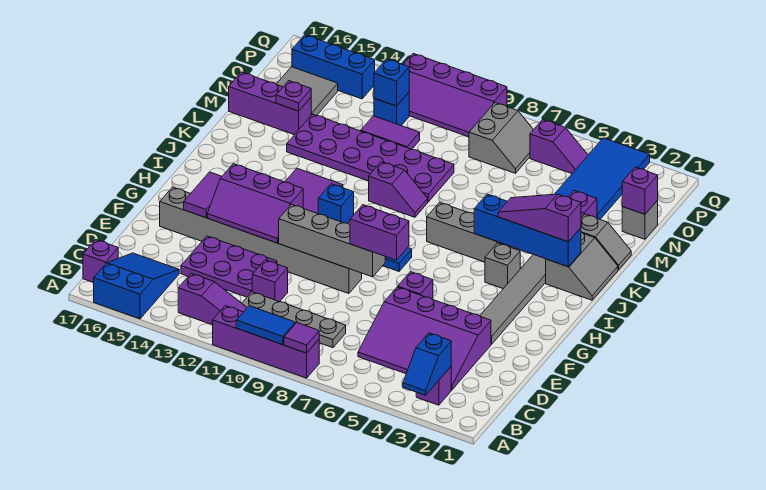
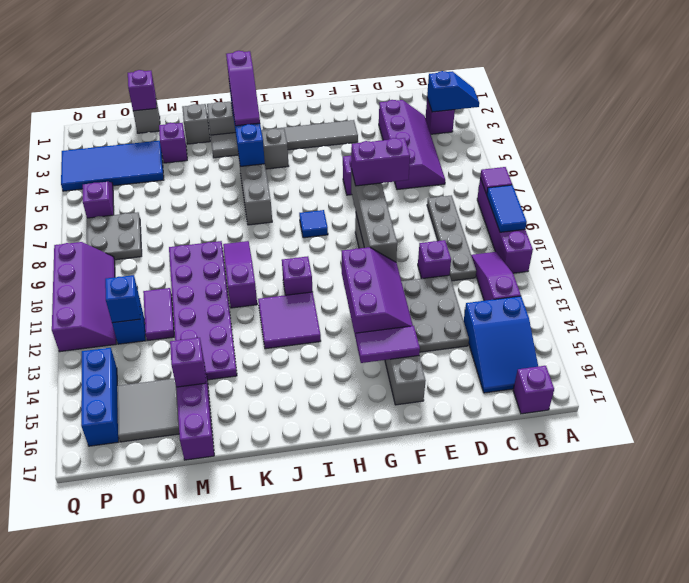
blue slope A15:C16 level 1 top A -> blue slope B14:C16 level 1 top 14
purple slope C3:E6 level 1 top E -> purple slope C3:D6 level 1 top D
purple plate D12:E14 level 1 -> grey plate D12:E14 level 1
purple brick F7:F8 level 3 -> purple brick E8:F8 level 3
blue brick I11 level 1 -> purple brick I11 level 1
purple slope K9:K10 level 1 top 10 -> purple slope K9:K11 level 1 top 11
purple plate M15 level 2 -> purple brick M15 level 2
grey slope O7:P8 level 1 top 8 -> grey plate O7:P8 level 1

